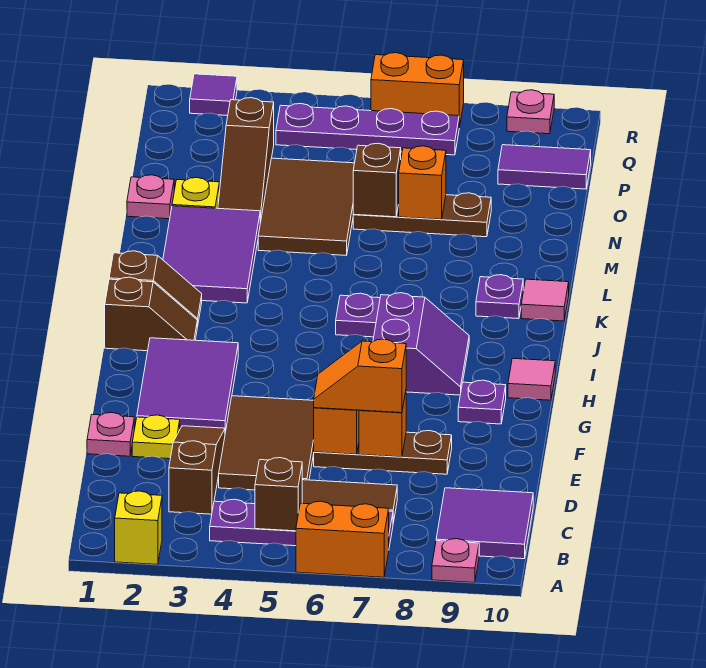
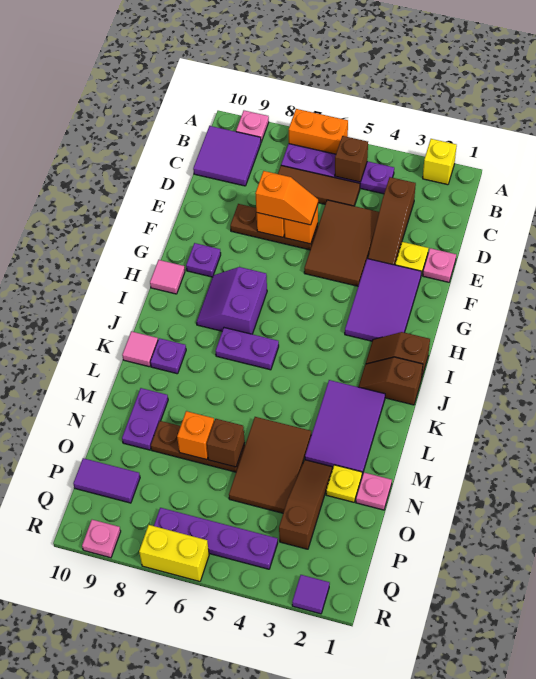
none -> purple plate M9:N9 level 1
orange brick R6:R7 level 1 -> yellow brick R6:R7 level 1

